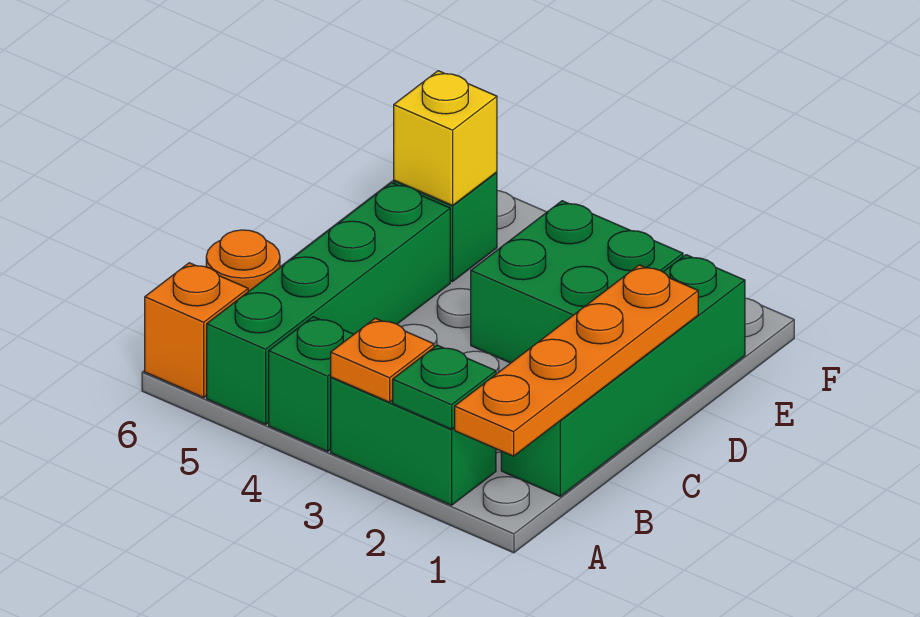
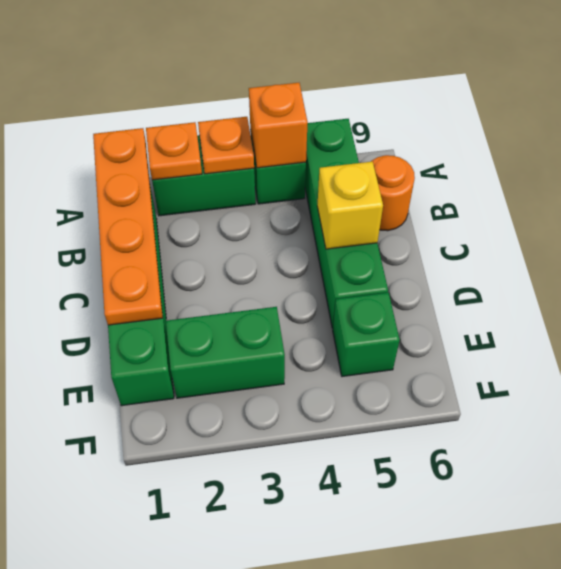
green plate A2 level 2 -> orange plate A2 level 2
orange brick A6 level 1 -> orange brick A4 level 2
green brick D2:E3 level 1 -> green brick E2:E3 level 1
yellow brick E5 level 2 -> yellow brick C5 level 2

